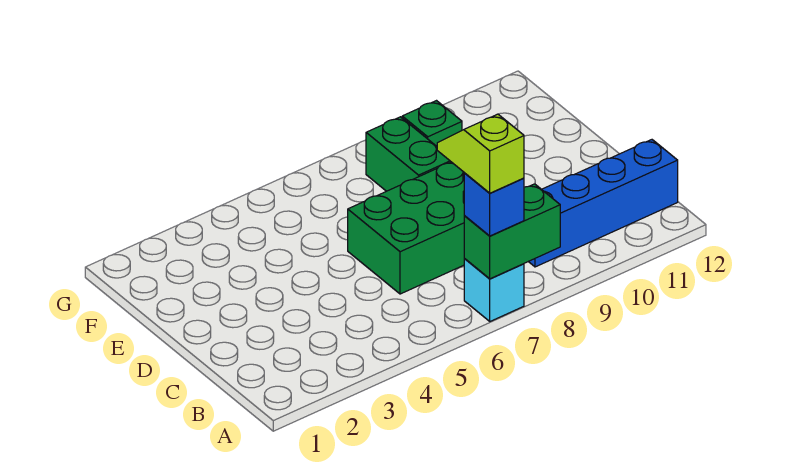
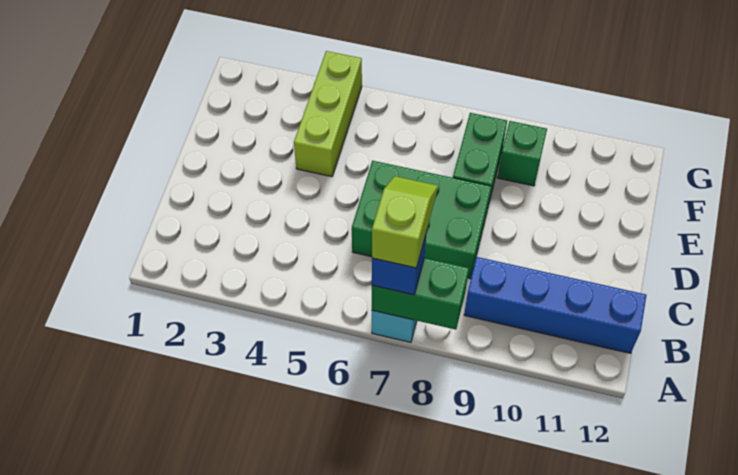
none -> lime brick E4:G4 level 1

